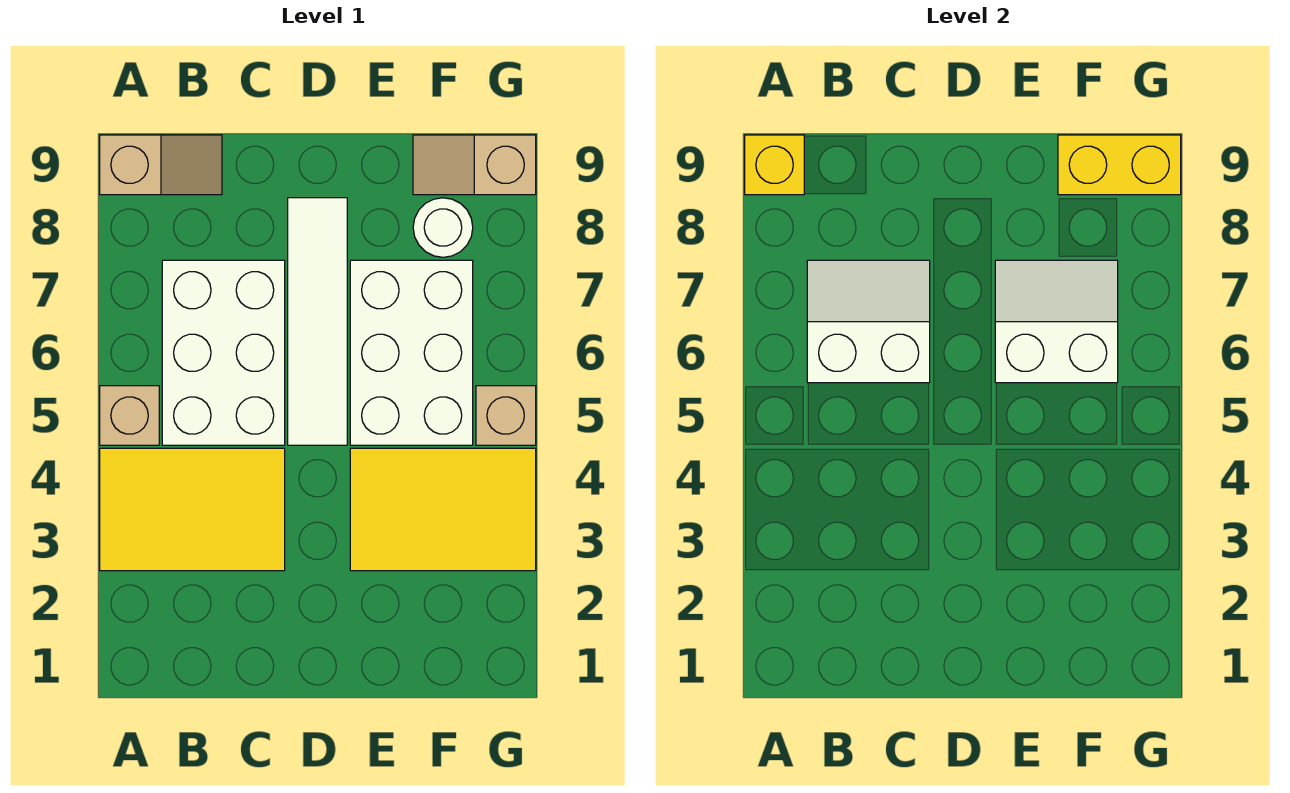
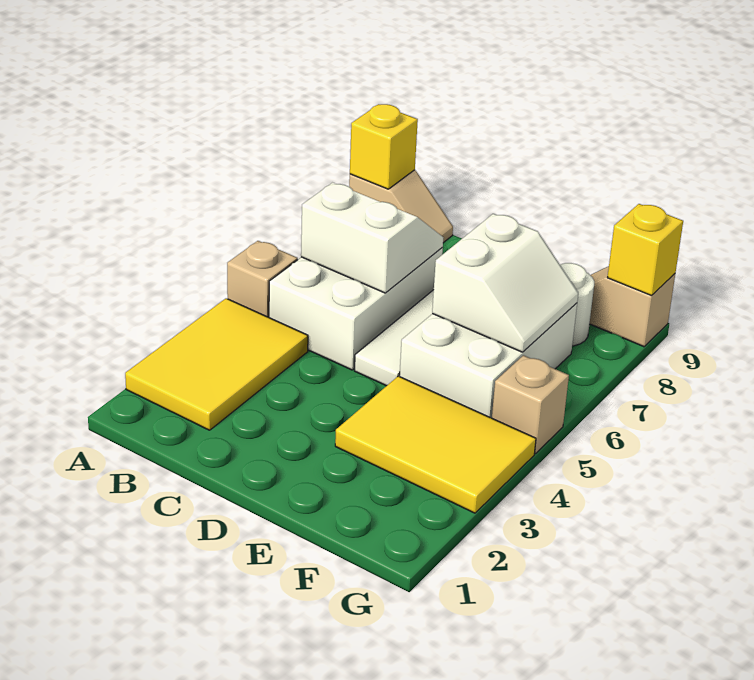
yellow tile A3:C4 level 1 -> yellow tile A2:B4 level 1
white slope E6:F7 level 2 top 6 -> white slope E6:F7 level 2 top E
yellow brick F9:G9 level 2 -> yellow brick G9 level 2

